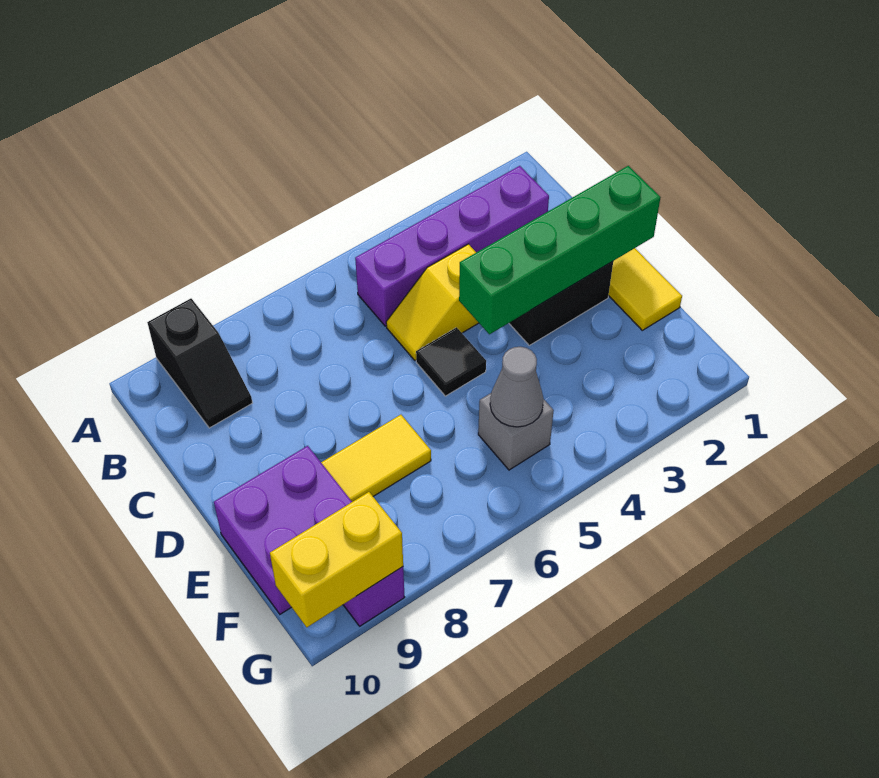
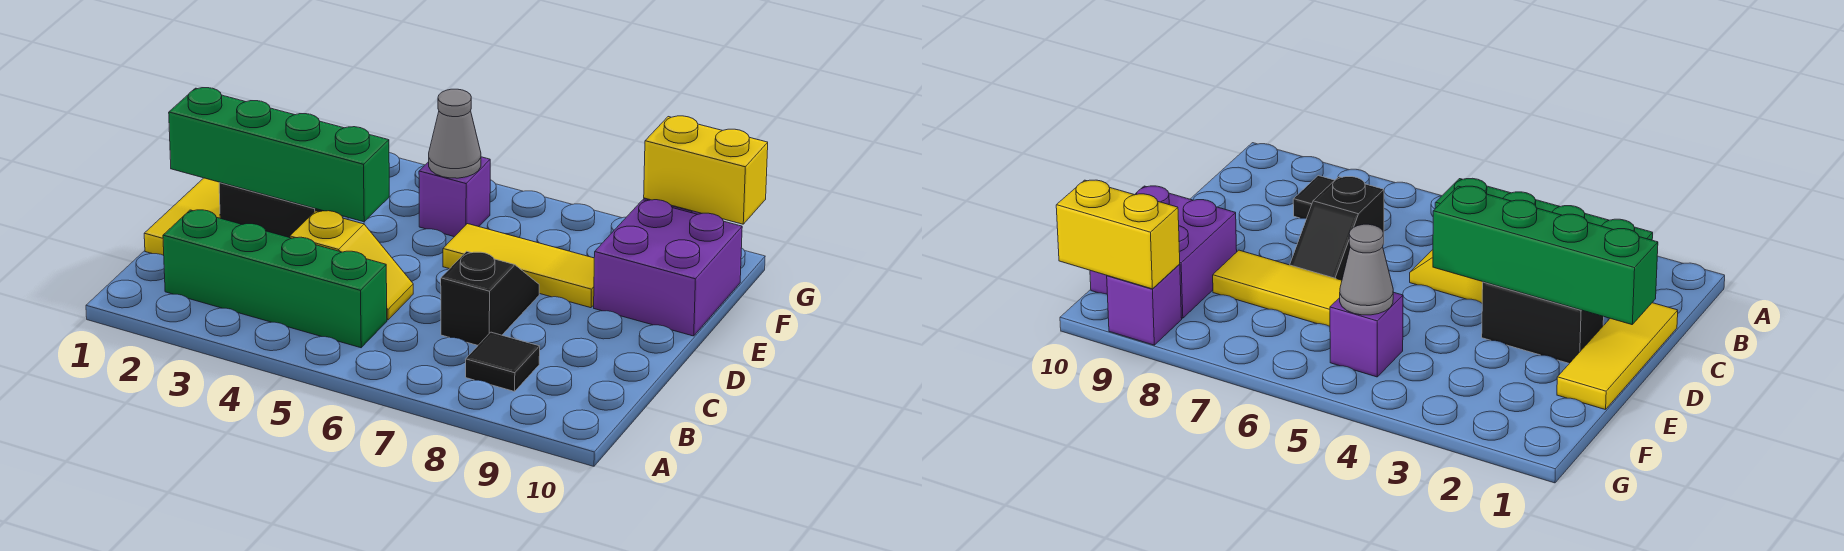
black slope A9:B9 level 1 top A -> black slope C7:D7 level 1 top C
purple brick B2:B5 level 1 -> green brick B2:B5 level 1
black tile D5 level 1 -> black tile B8 level 1
yellow tile E7:E8 level 1 -> yellow tile E6:E8 level 1
grey brick F5 level 1 -> purple brick F5 level 1

